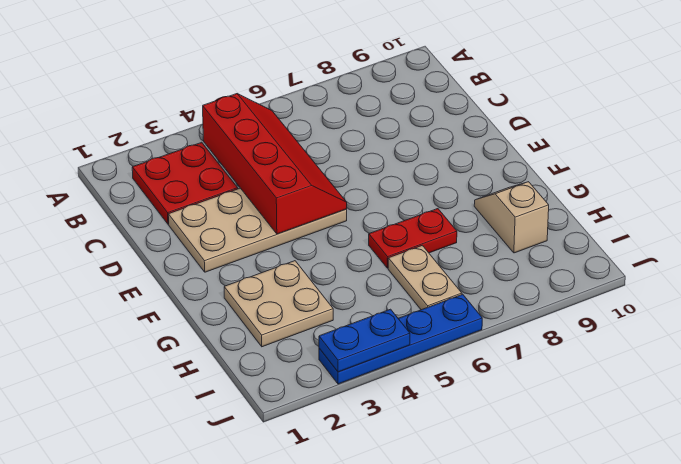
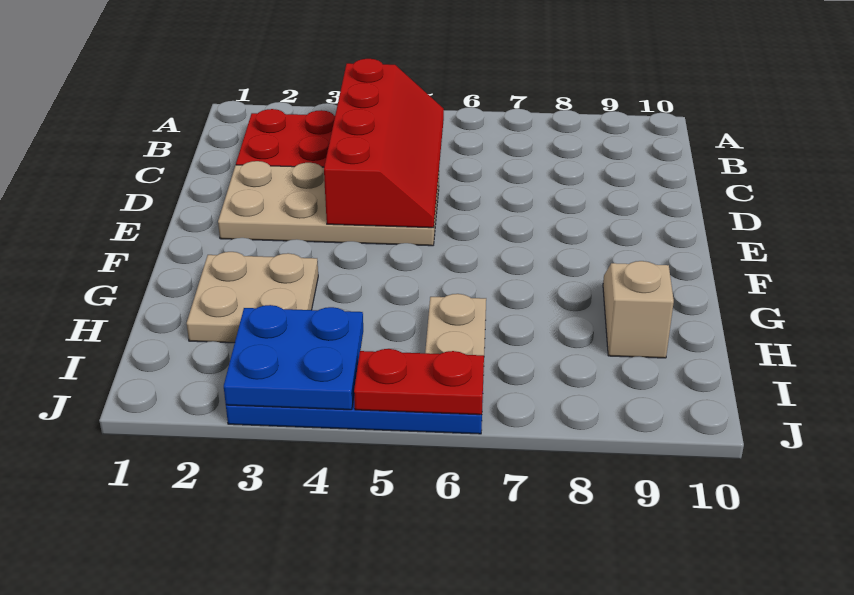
red plate G6:G7 level 1 -> red plate J5:J6 level 2
blue plate J3:J4 level 2 -> blue plate I3:J4 level 2

